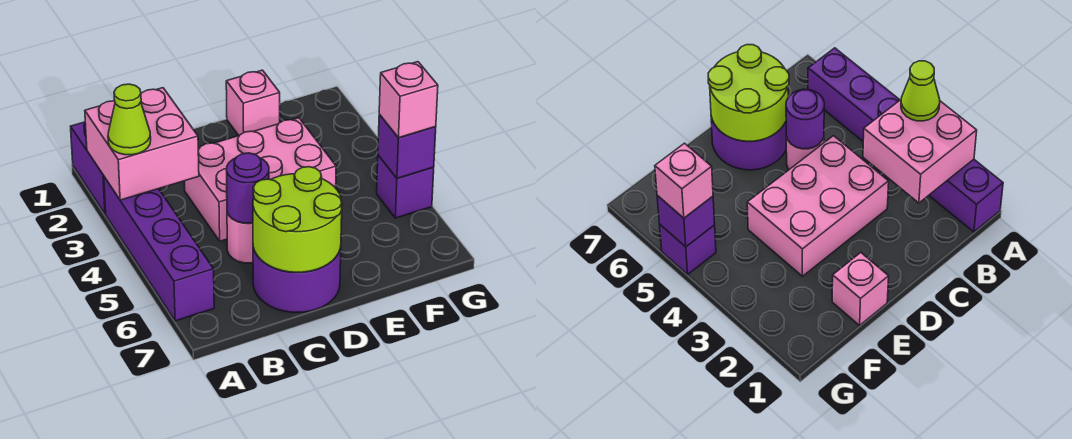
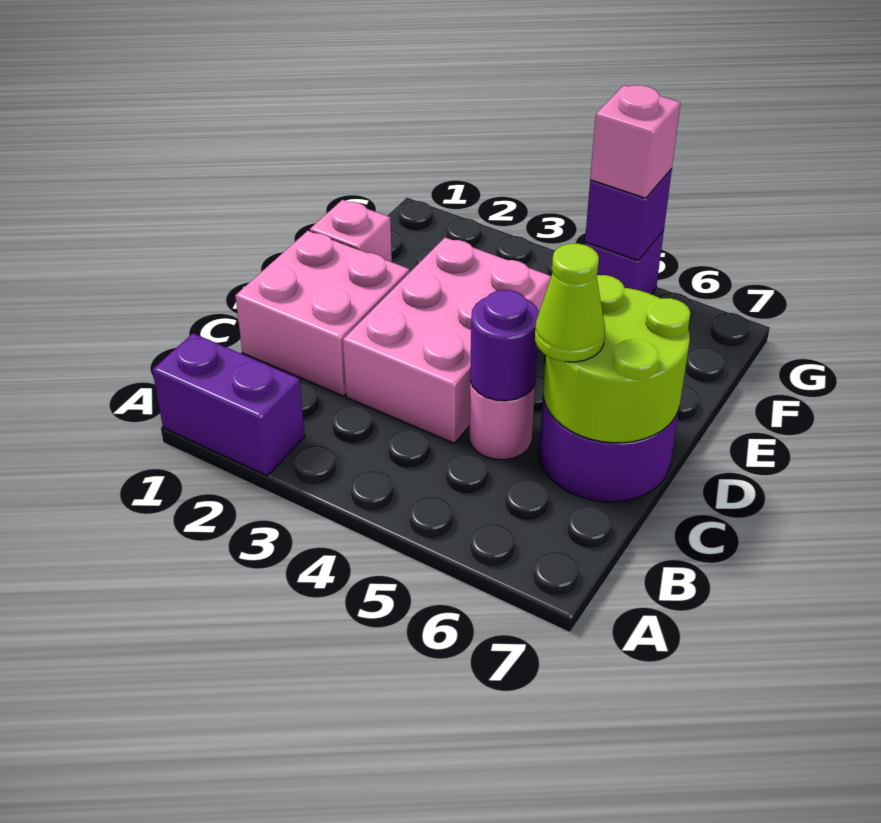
pink brick A2:B3 level 2 -> pink brick C1:D2 level 1
purple brick A3:A6 level 1 -> none
lime cone A3 level 3 -> lime cone C6 level 3

